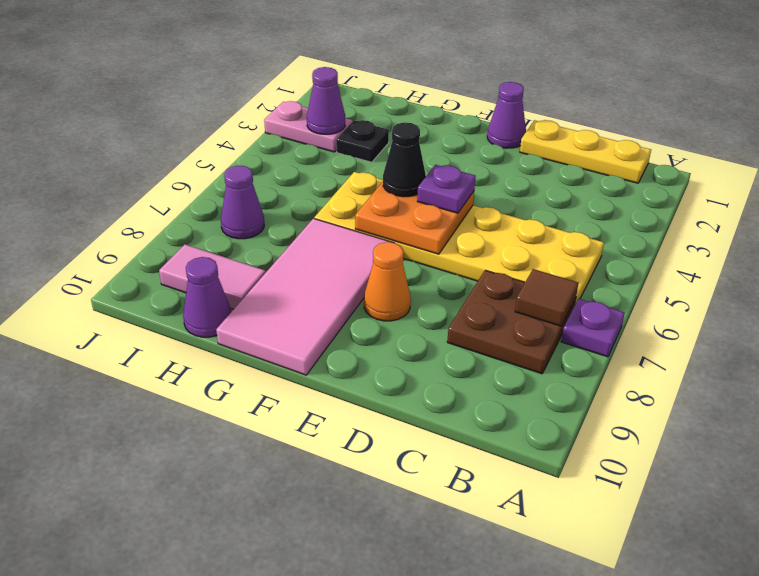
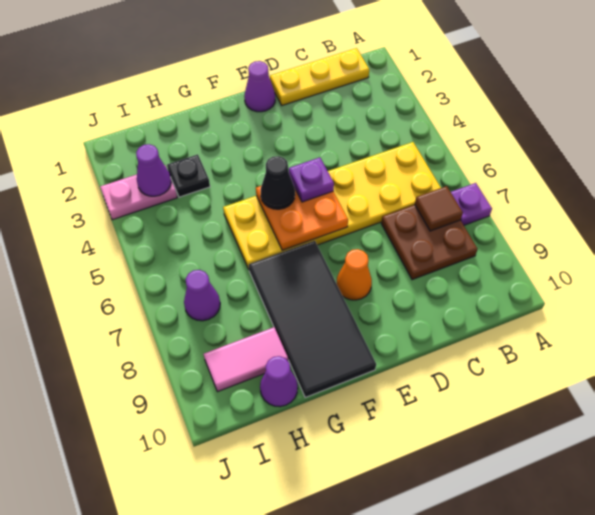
pink tile F7:G10 level 1 -> black tile F7:G10 level 1

